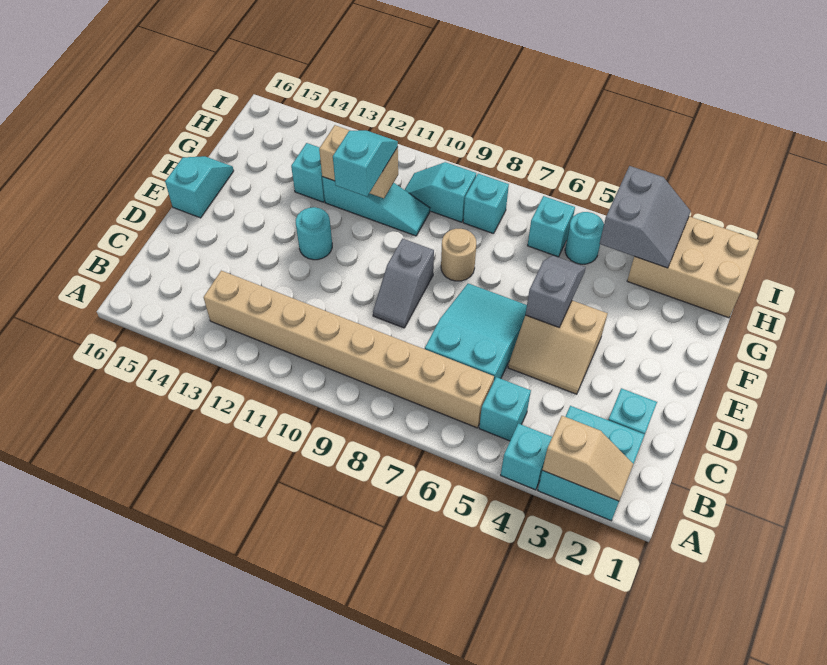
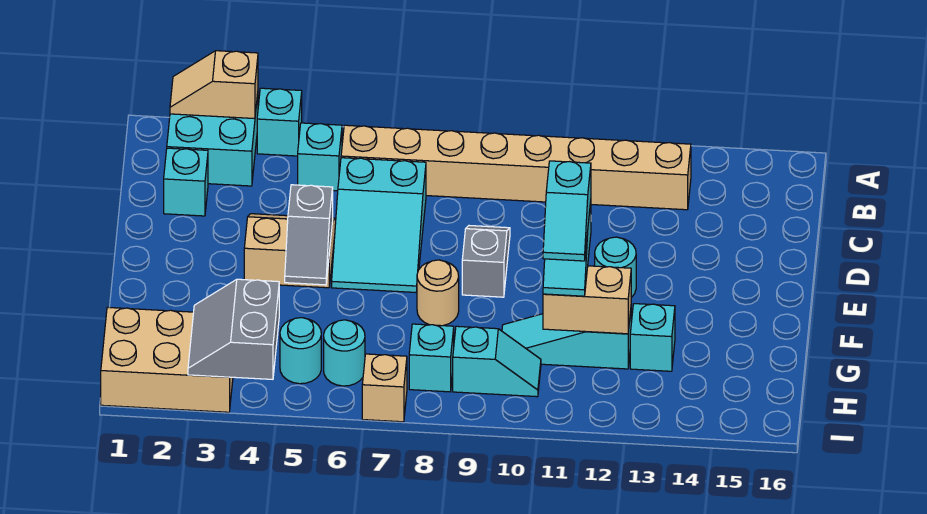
cyan slope E16:F16 level 1 top E -> cyan slope F11:G11 level 4 top F
cyan brick H6 level 1 -> cyan round brick H6 level 1
none -> tan brick I7 level 1

